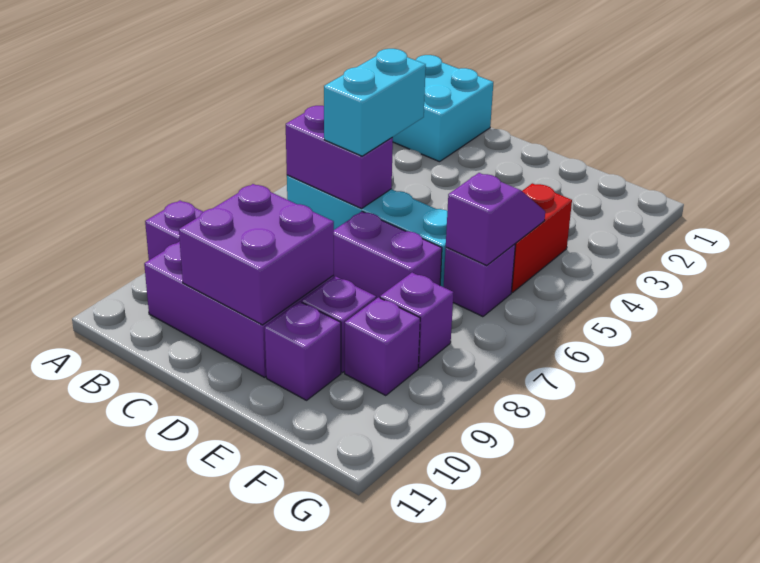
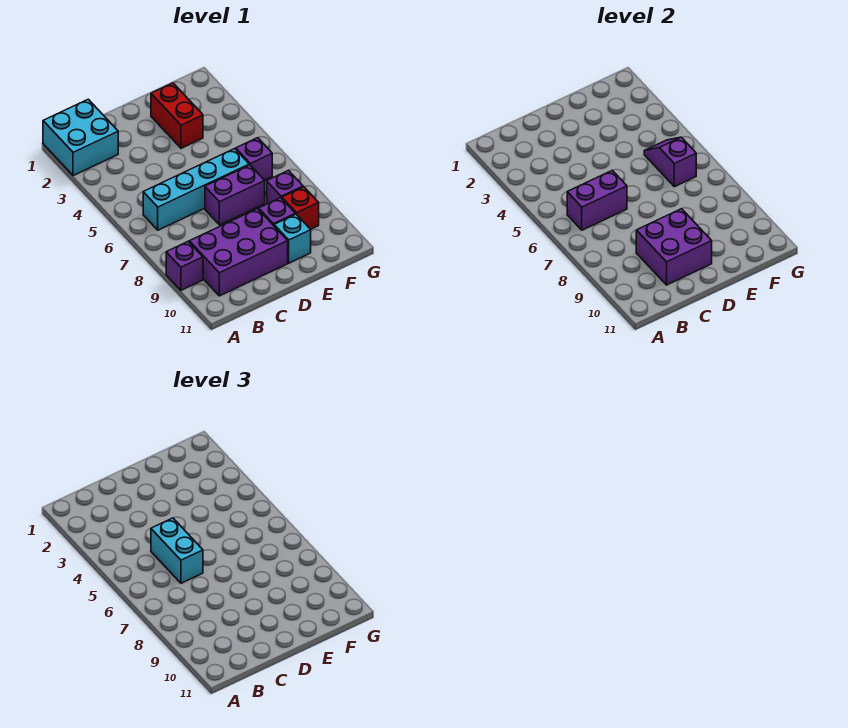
purple brick E10 level 1 -> cyan brick E10 level 1
red brick F4:F5 level 1 -> red brick E2:E3 level 1
purple brick F9 level 1 -> red brick F9 level 1

